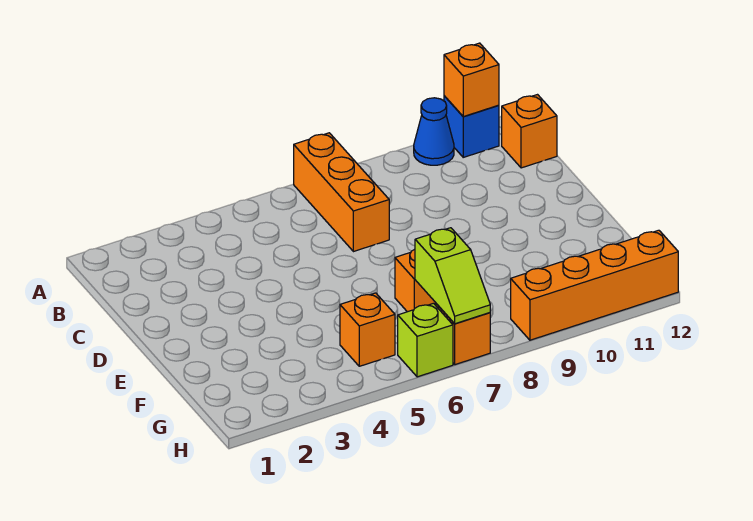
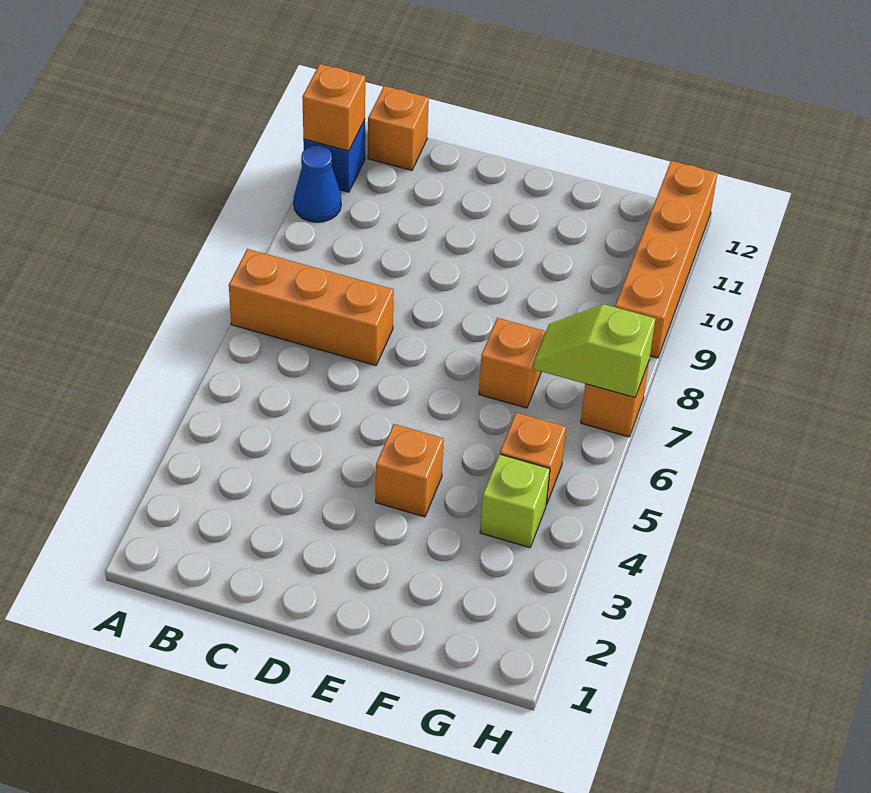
none -> orange brick E4 level 1
lime slope G7:H7 level 2 top G -> lime slope G7:H7 level 2 top H
lime brick H6 level 1 -> lime brick G4 level 1

